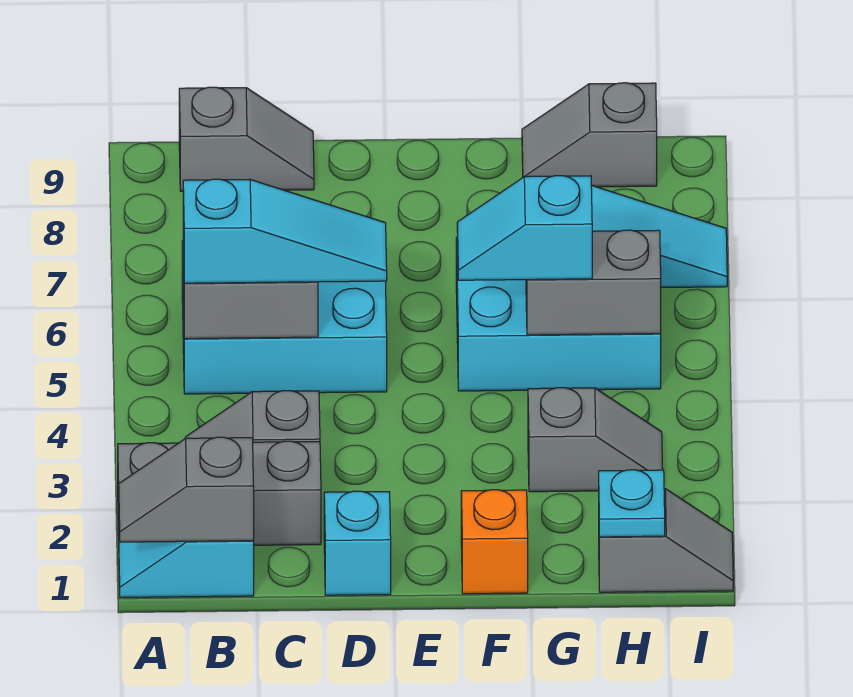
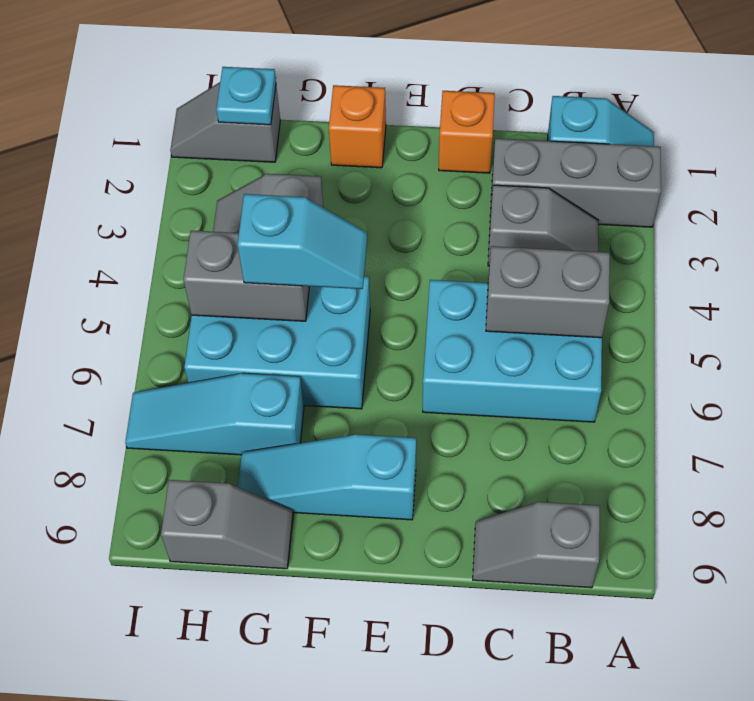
grey slope A1:B1 level 2 top B -> none
cyan slope B5:D5 level 3 top B -> cyan slope E8:G8 level 1 top E
cyan brick D1 level 1 -> orange brick D1 level 1

